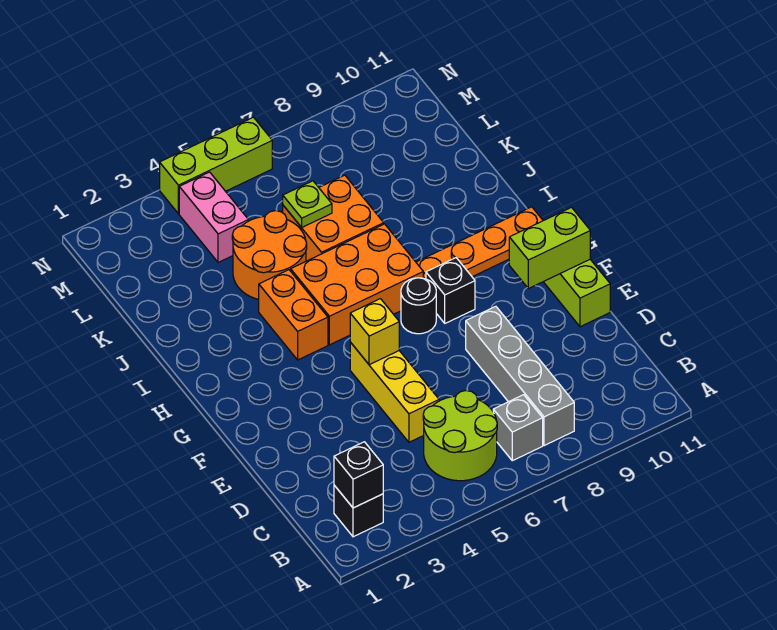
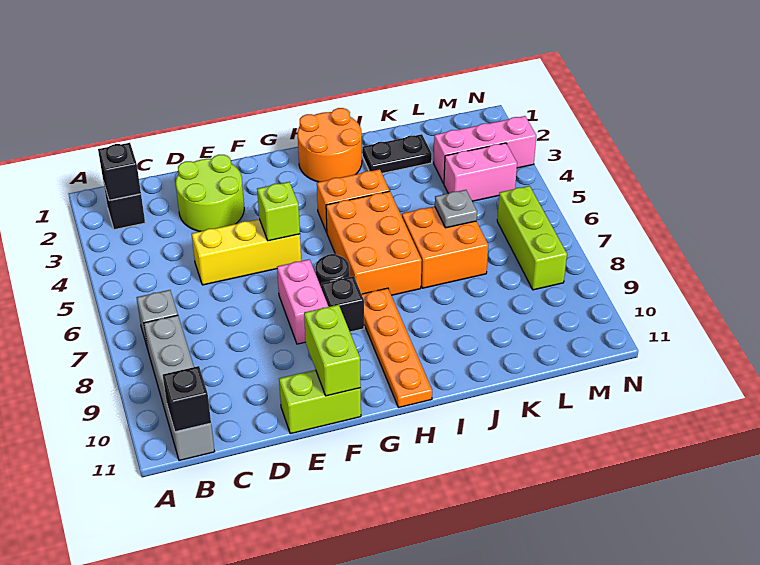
lime round brick B5:C6 level 1 -> lime round brick D2:E3 level 1
grey brick B8:E8 level 1 -> grey brick B8:B11 level 1
none -> black brick B11 level 2
yellow brick F5 level 2 -> lime brick F5 level 2
none -> pink brick F7:F8 level 1
none -> black plate J2:K2 level 1
orange round brick J4:K5 level 1 -> orange round brick H1:I2 level 1
lime plate K6 level 2 -> grey plate K6 level 2
none -> pink brick L3:N3 level 1
lime brick N4:N6 level 1 -> lime brick M6:M8 level 1

